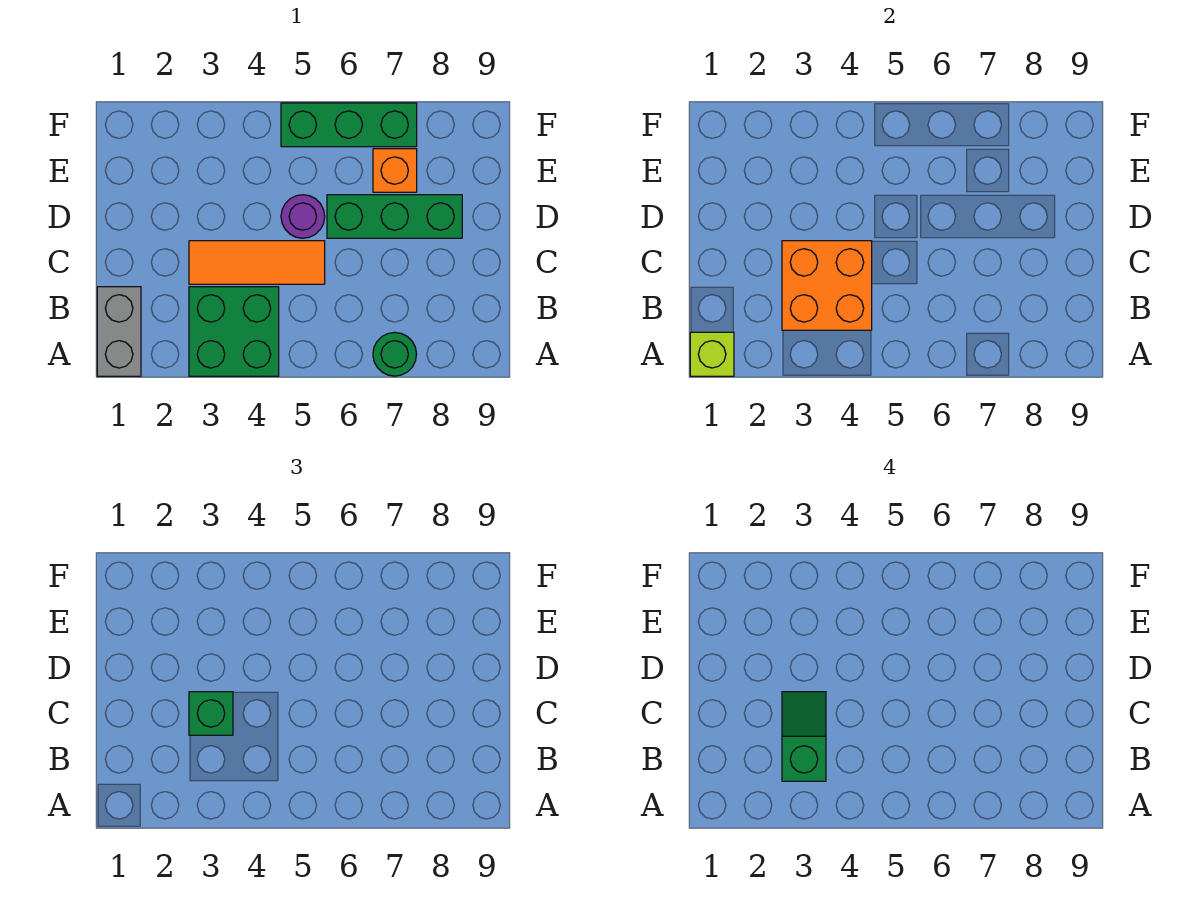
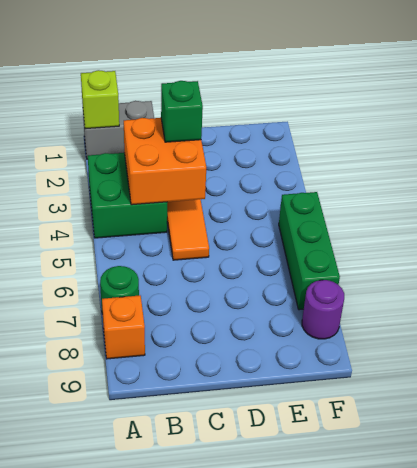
green slope B3:C3 level 4 top B -> none
purple round brick D5 level 1 -> purple round brick F8 level 1
green brick D6:D8 level 1 -> none
orange brick E7 level 1 -> orange brick A8 level 1

